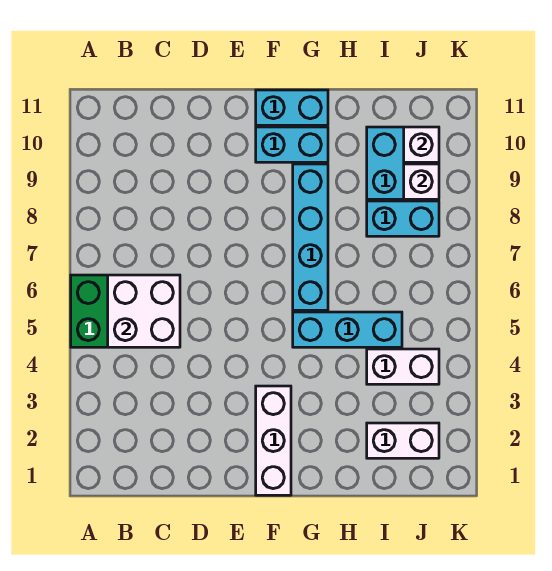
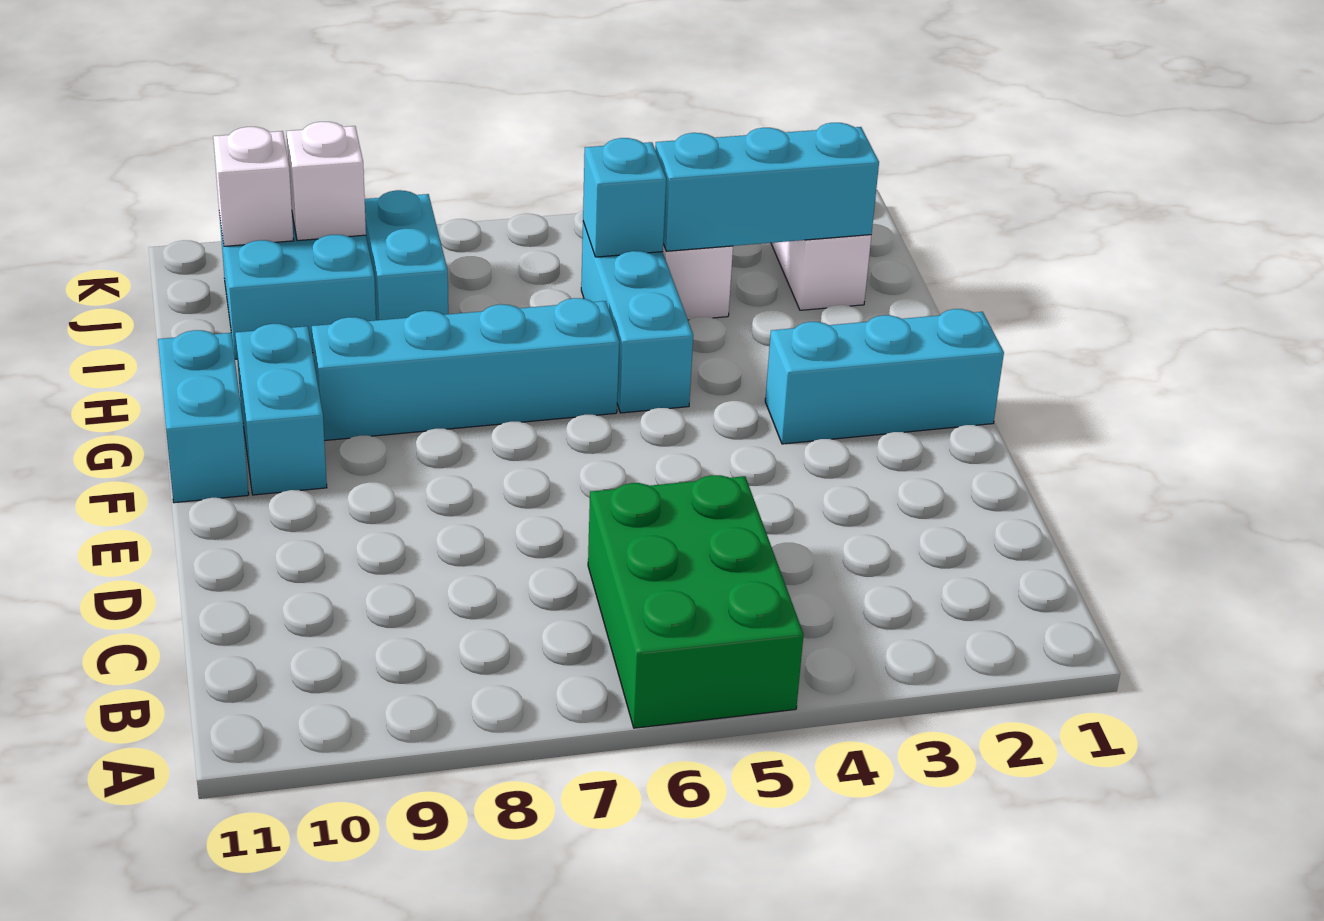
white brick B5:C6 level 2 -> none
white brick F1:F3 level 1 -> cyan brick F1:F3 level 1
none -> cyan brick I2:I4 level 2
none -> cyan brick I5 level 2

